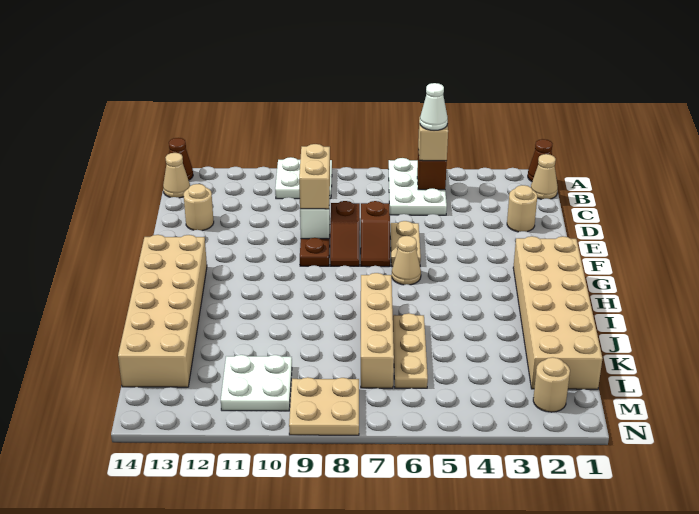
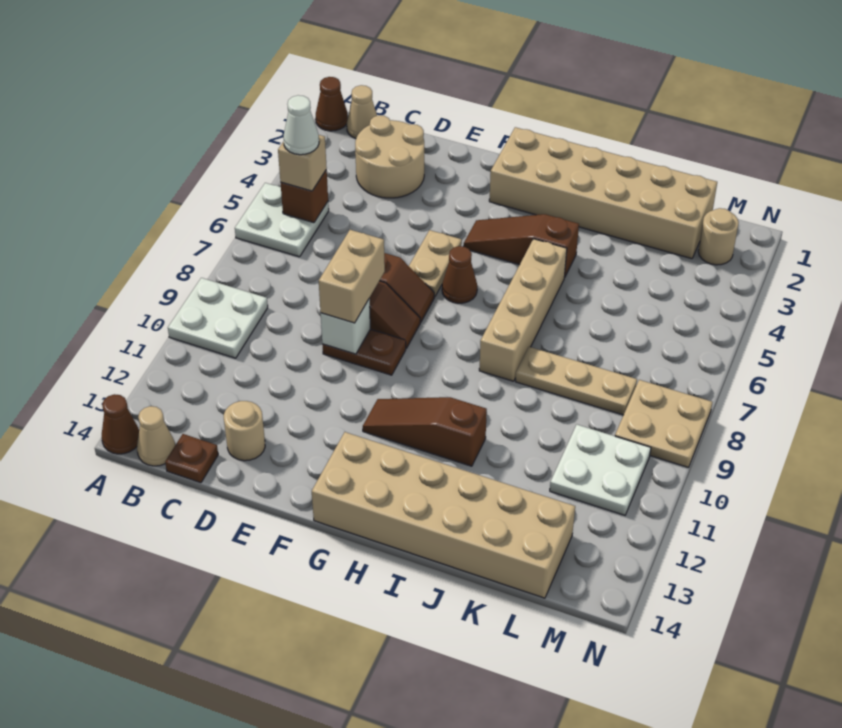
white plate A5:C6 level 1 -> white plate A5:B6 level 1
none -> brown plate C14 level 1
tan round brick D2 level 1 -> tan round brick C2:D3 level 1
tan brick D9:E9 level 3 -> tan brick E8:E9 level 3
tan plate E6:F6 level 1 -> tan plate F5:F6 level 1
none -> brown slope G4:I4 level 1 top I
tan cone G6 level 1 -> brown cone G6 level 1
none -> brown slope G11:I11 level 1 top I
tan brick I7:L7 level 1 -> tan brick I5:I8 level 1
tan plate J6:L6 level 1 -> tan plate J8:L8 level 1

